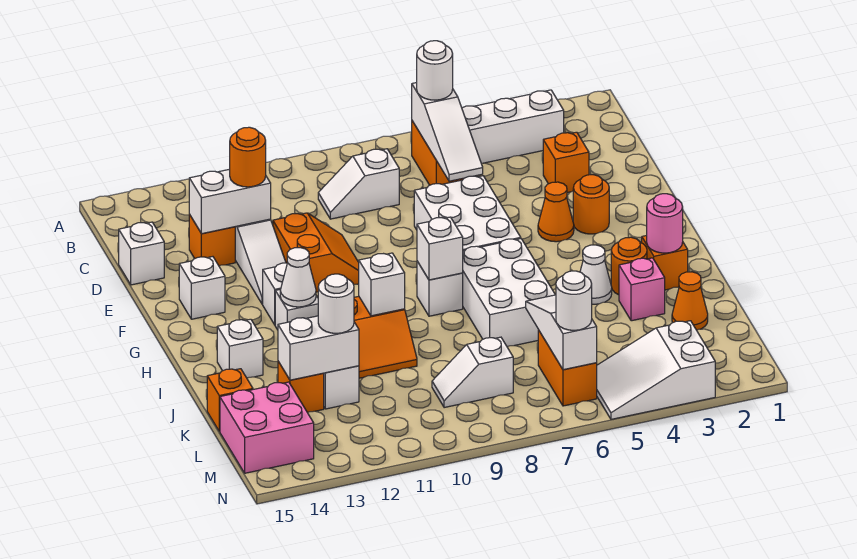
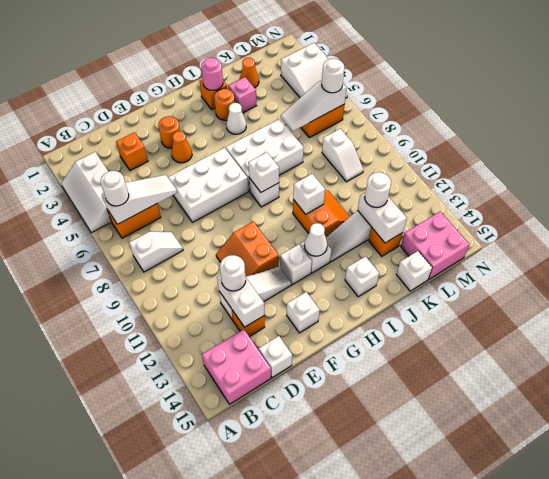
none -> pink brick B14:C15 level 1
white slope C8:C9 level 1 top 8 -> white slope B8:C8 level 1 top B
orange round brick D12 level 3 -> white round brick D12 level 3
orange slope E10:F11 level 1 top 11 -> orange slope E10:F11 level 1 top F
orange brick K15 level 1 -> white brick K15 level 1

